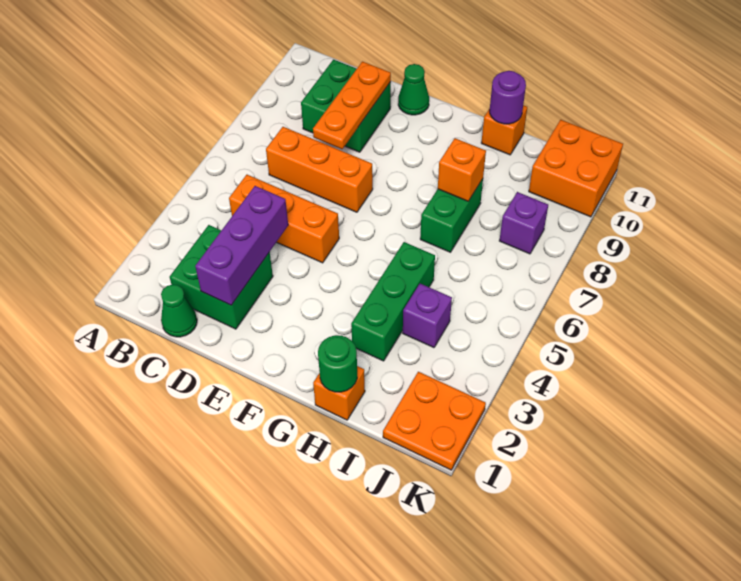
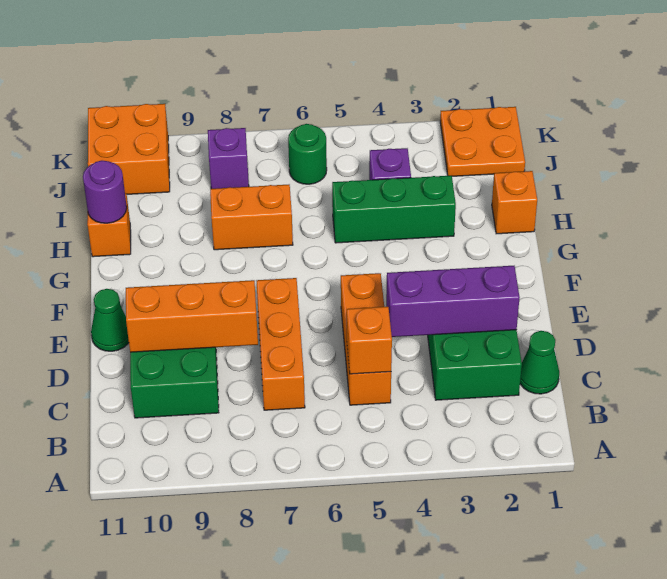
orange plate D8:D10 level 2 -> orange brick D8:D10 level 2
green round brick H1 level 2 -> green round brick J6 level 1
green brick H7:H8 level 1 -> orange brick H7:H8 level 1
orange brick H8 level 2 -> orange brick C5 level 2

